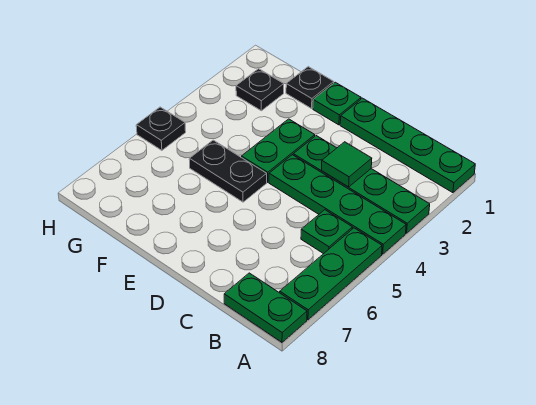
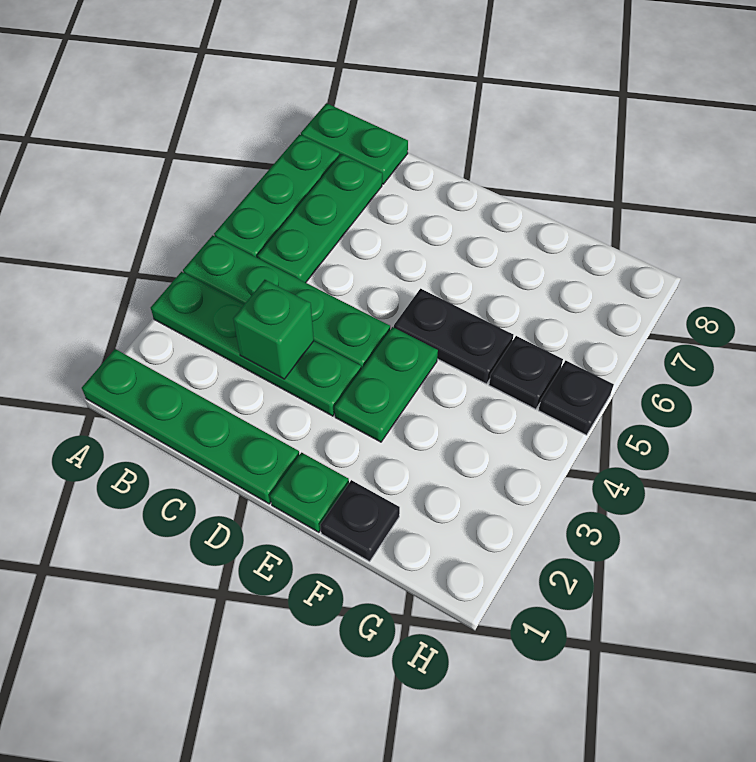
green plate B5 level 1 -> green plate B5:B7 level 1
green tile C3 level 2 -> green brick C3 level 2
black plate G2 level 1 -> black plate G5 level 1

